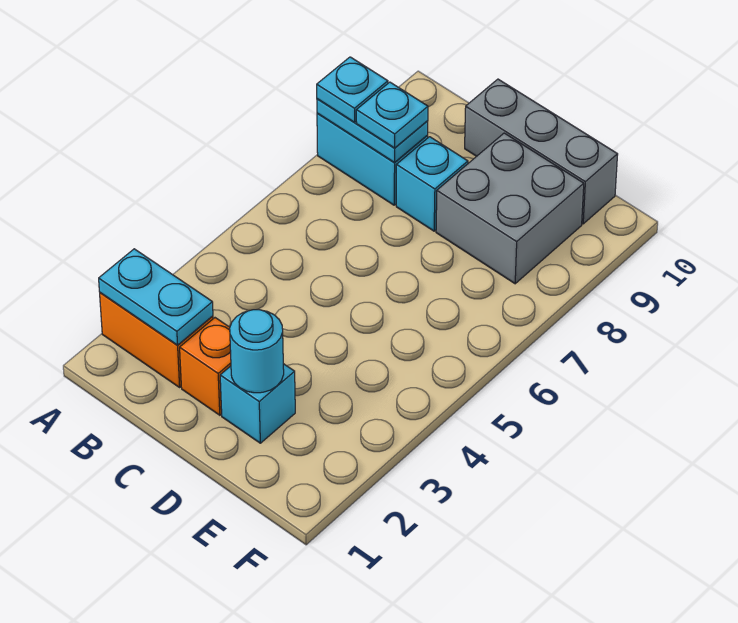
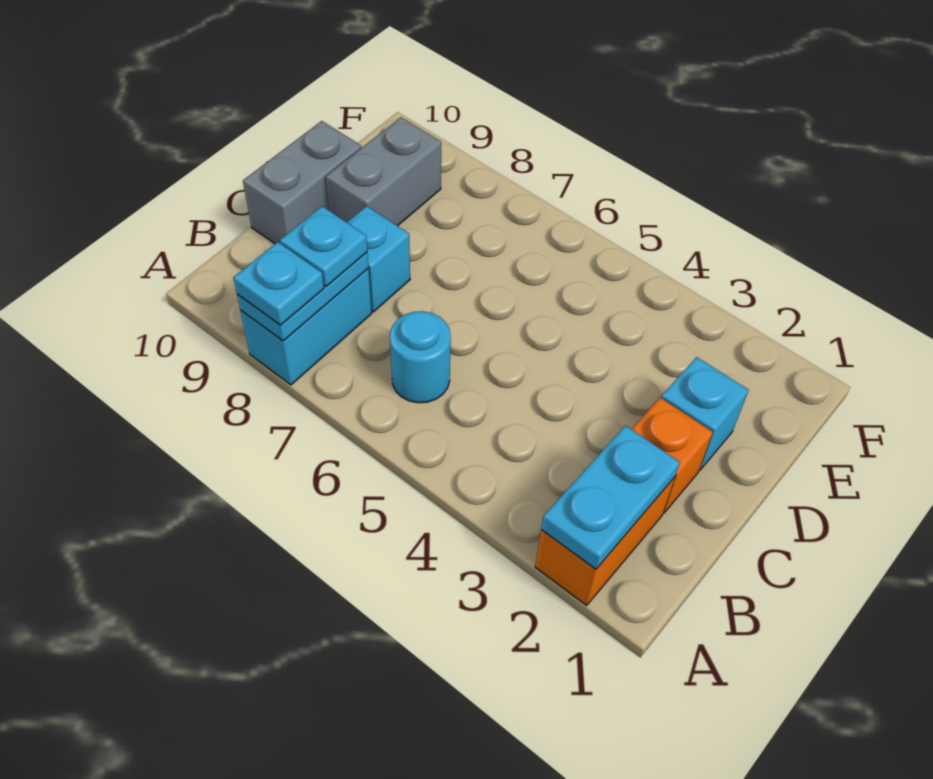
grey brick C10:E10 level 1 -> grey brick C10:D10 level 1
cyan round brick D2 level 2 -> cyan round brick B6 level 1
grey brick D8:E9 level 1 -> grey brick D9:E9 level 1

